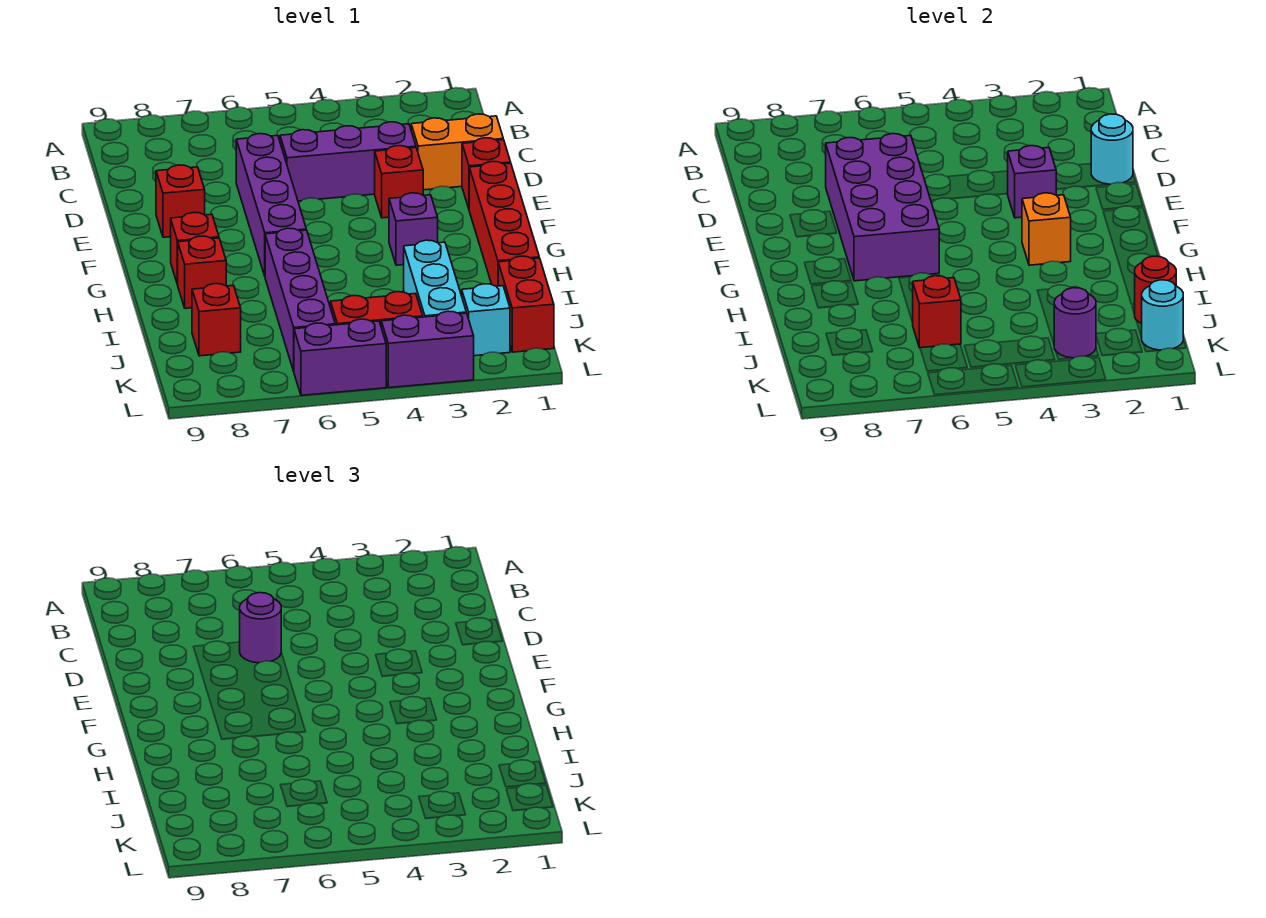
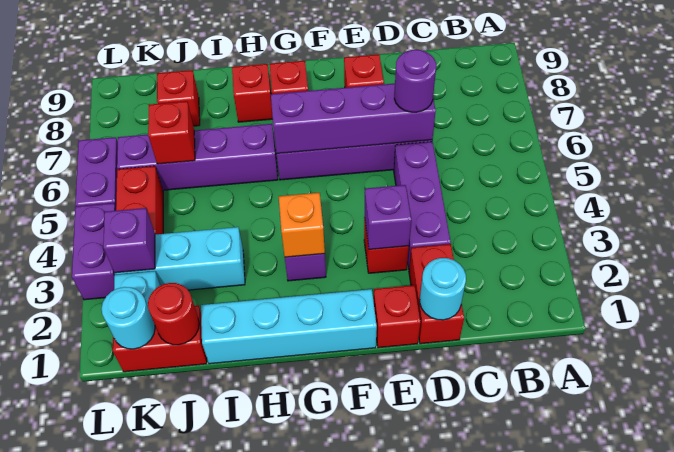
orange brick D1:D2 level 1 -> red brick D1:D2 level 1
purple brick D6:G7 level 2 -> purple brick D6:G6 level 2
red brick F1:I1 level 1 -> cyan brick F1:I1 level 1
purple round brick K3 level 2 -> purple brick K3 level 2

